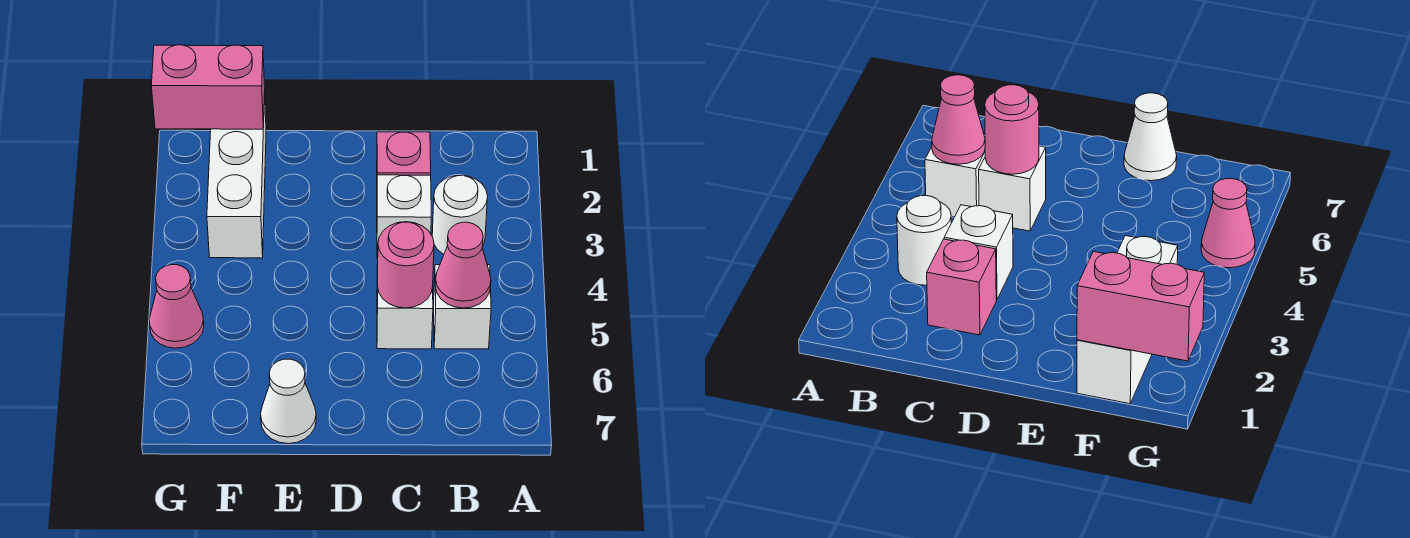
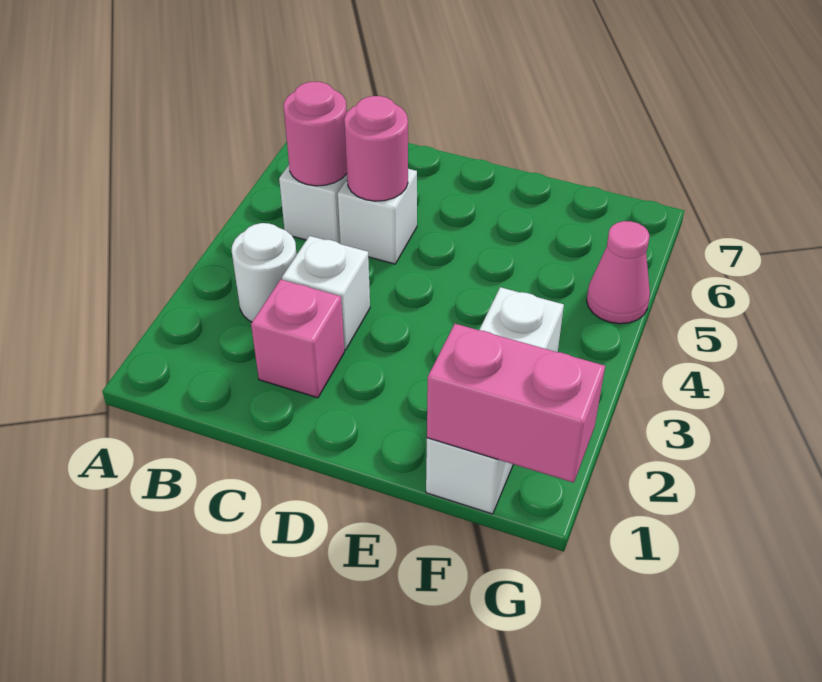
pink cone B5 level 2 -> pink round brick B5 level 2
white cone E7 level 1 -> none

